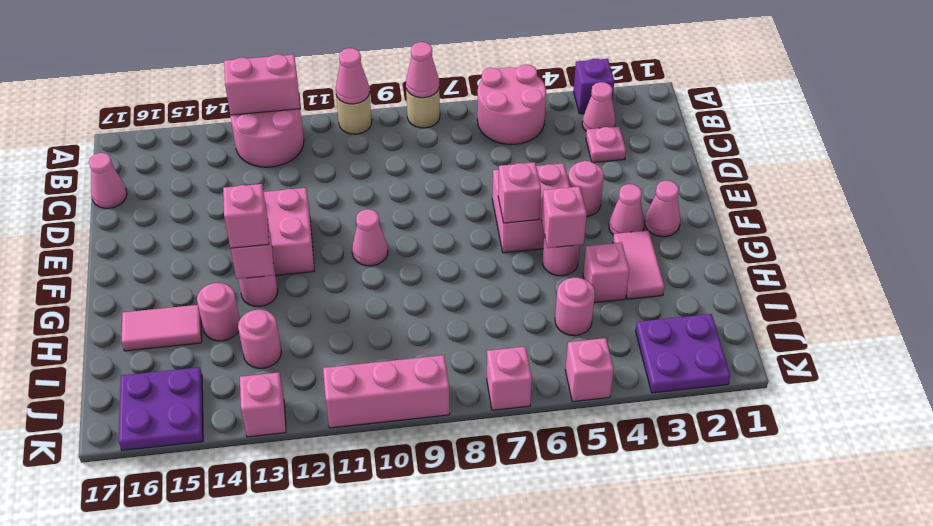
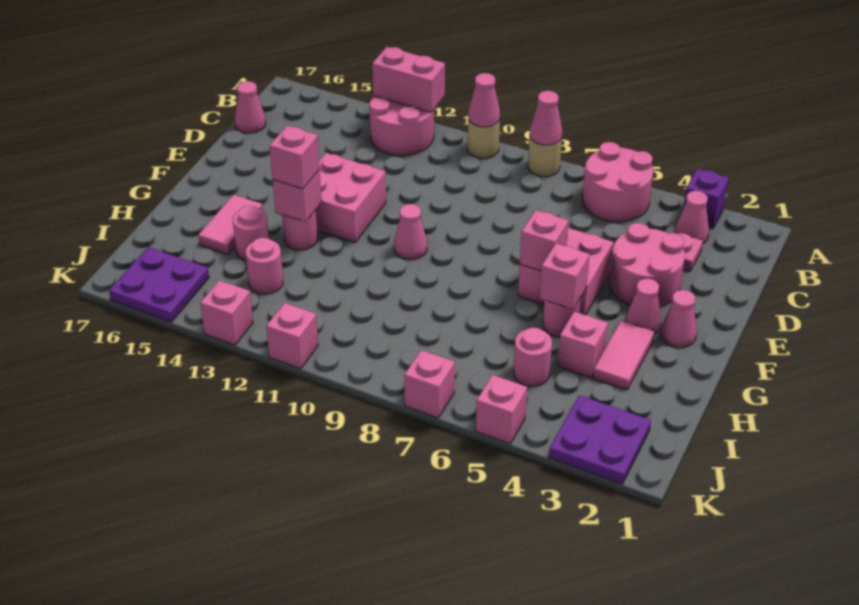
pink round brick E4 level 1 -> pink round brick D3:E4 level 1
pink tile H15:H16 level 1 -> pink tile G15:H15 level 1
pink brick K9:K11 level 1 -> pink brick K11 level 1

